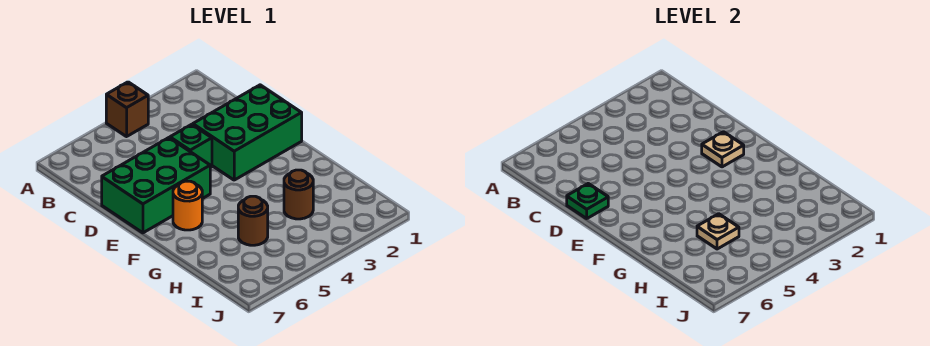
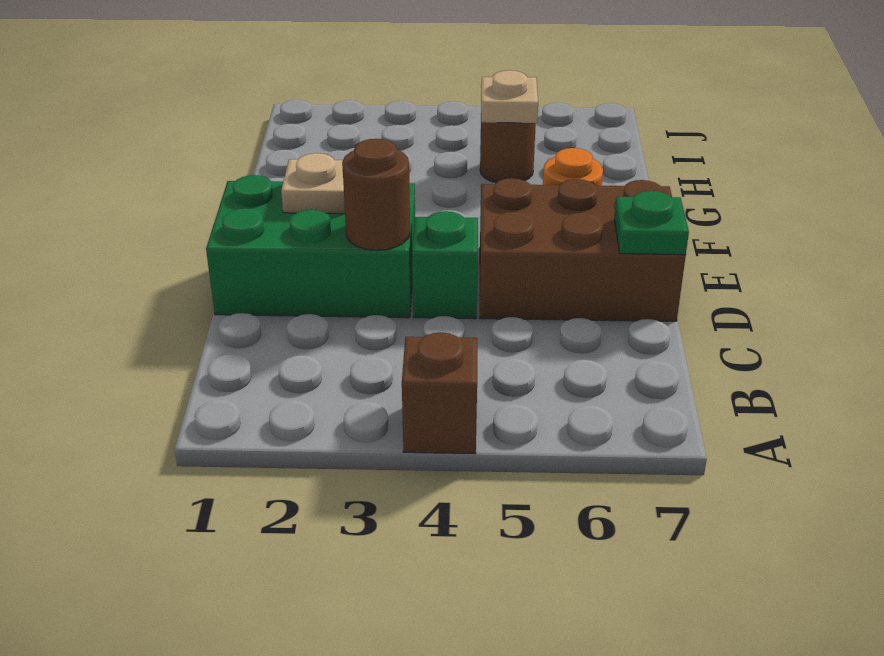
green brick D5:E7 level 1 -> brown brick D5:E7 level 1
brown round brick H3 level 1 -> brown round brick D3 level 2

